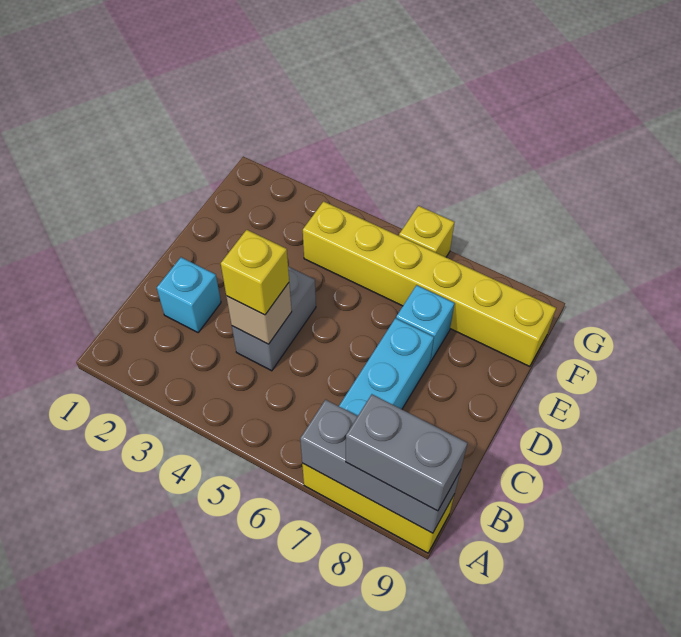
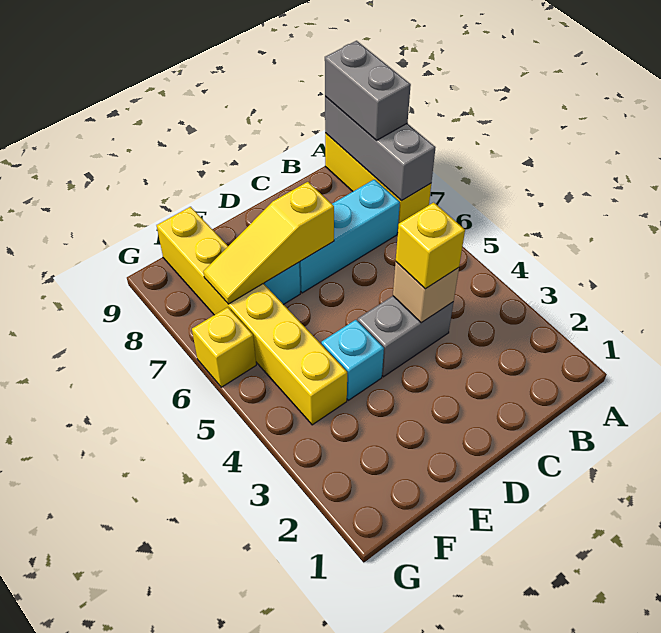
cyan brick C2 level 1 -> cyan brick E4 level 1
none -> yellow slope D7:F7 level 2 top D

